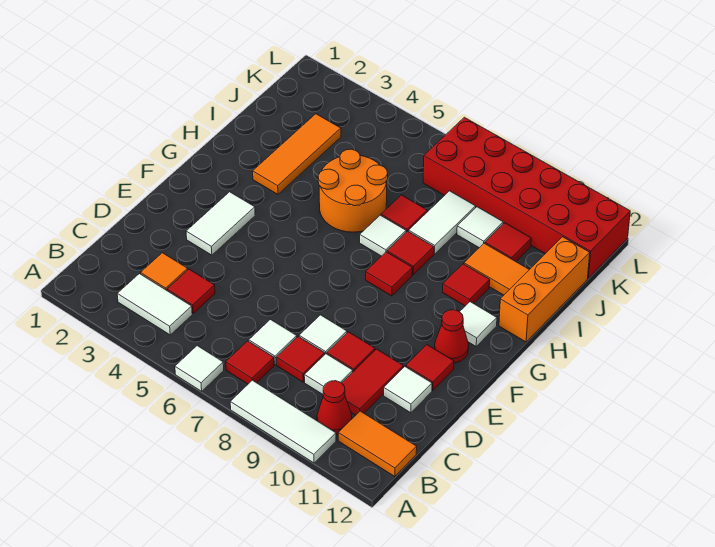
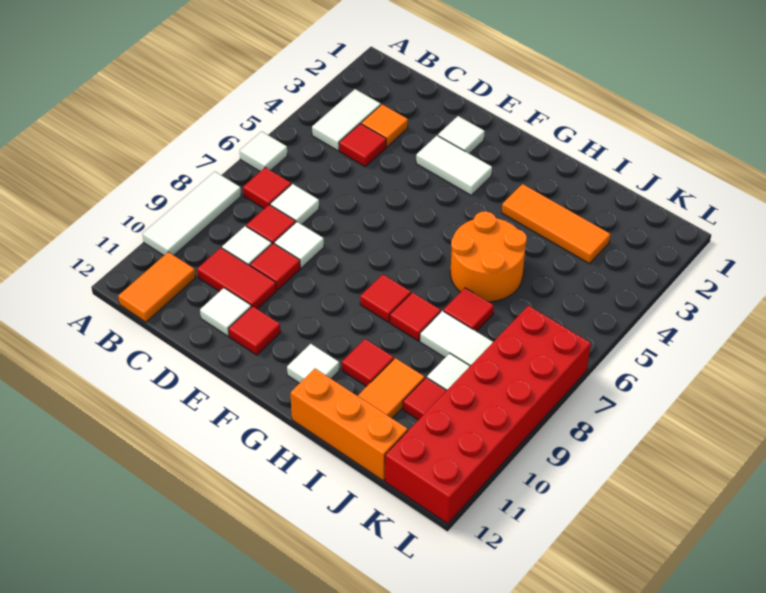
red cone B10 level 1 -> none
red cone F11 level 1 -> none
white tile H7 level 1 -> white tile E2 level 1

